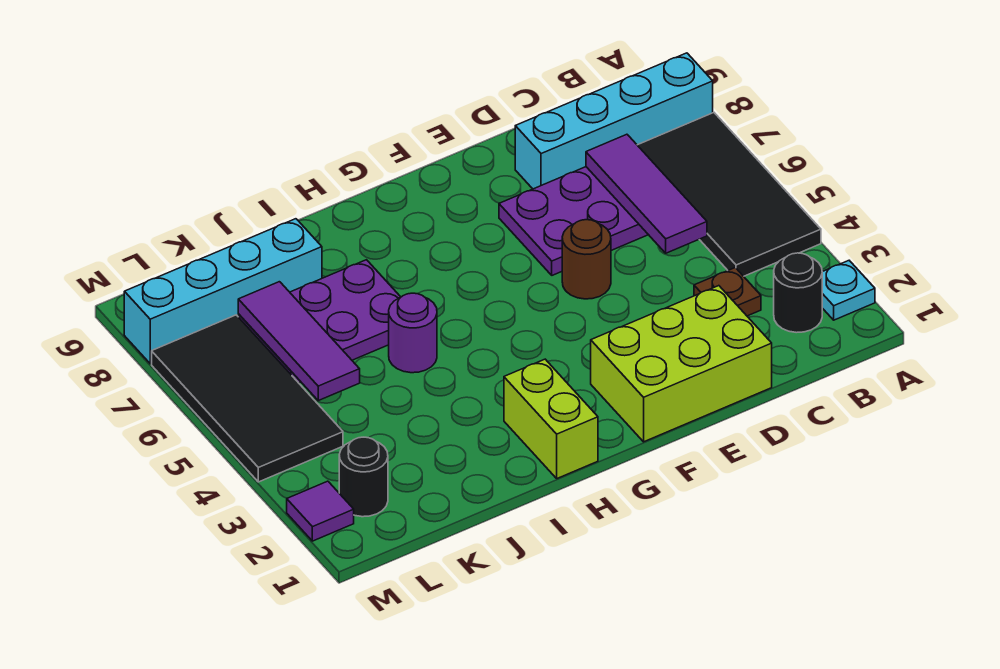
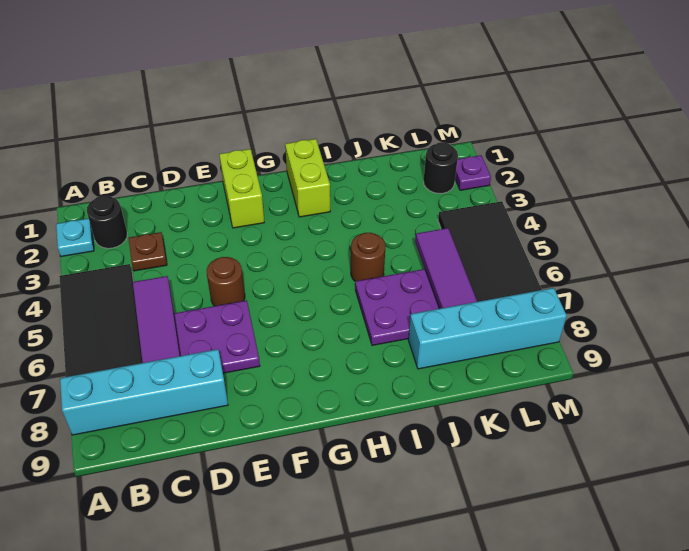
lime brick D1:F2 level 1 -> lime brick F1:F2 level 1
purple round brick I5 level 1 -> brown round brick I5 level 1
purple tile M2 level 1 -> purple plate M2 level 1

